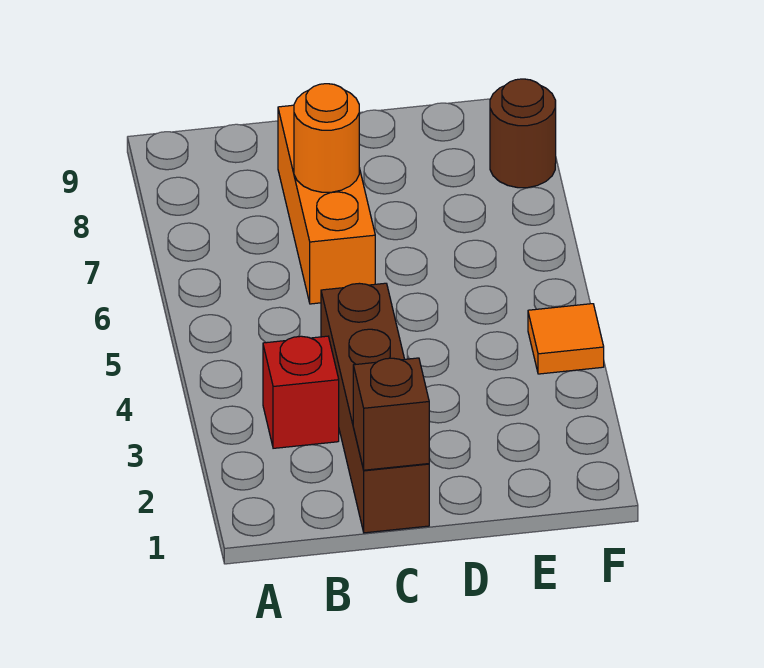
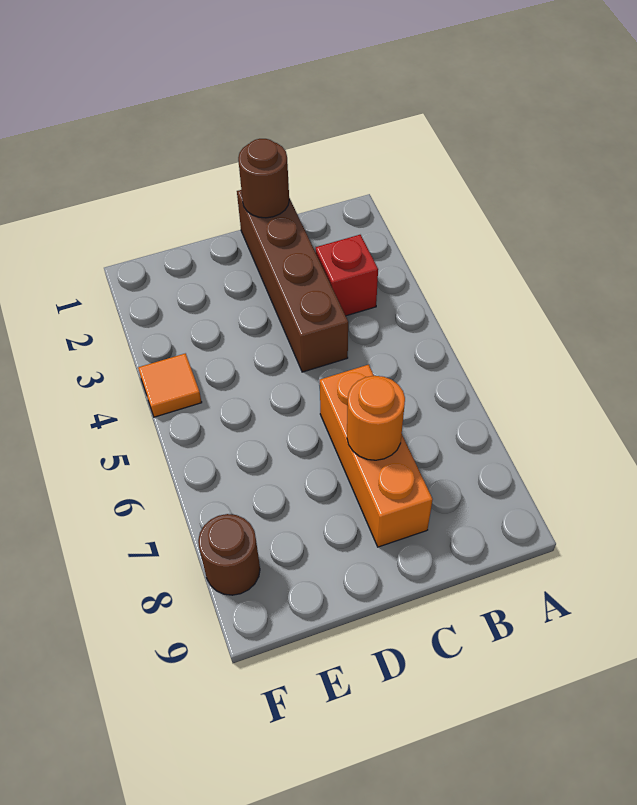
brown brick C1 level 2 -> brown round brick C1 level 2

